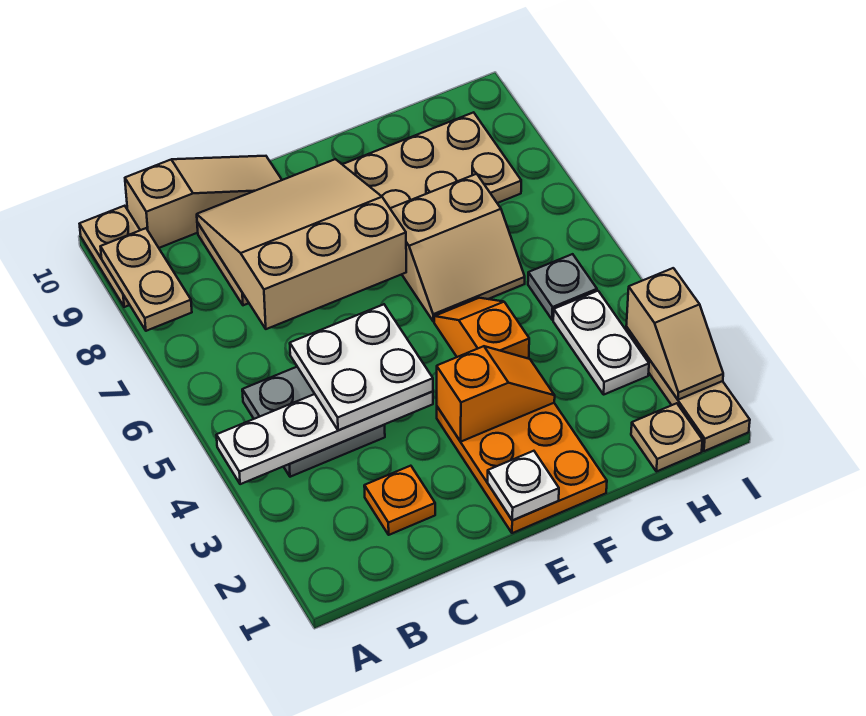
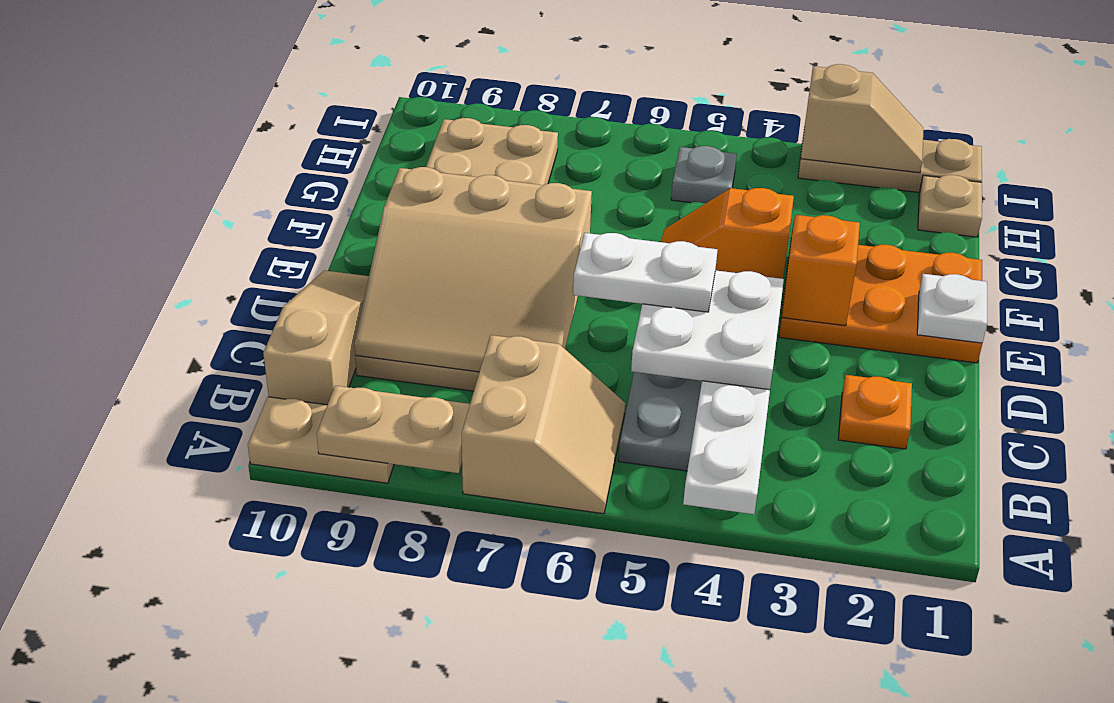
tan slope C7:E9 level 2 top 7 -> tan slope C7:E9 level 2 top E
tan slope F6:G7 level 1 top 7 -> tan slope A6:B7 level 1 top 7
white plate H3:H4 level 1 -> white plate D5:D6 level 4

